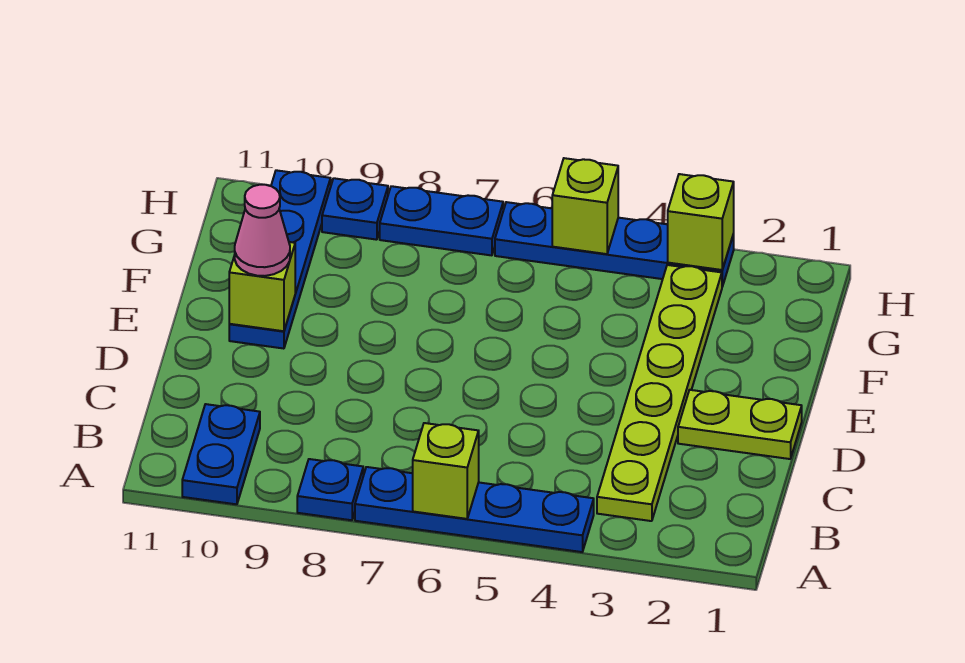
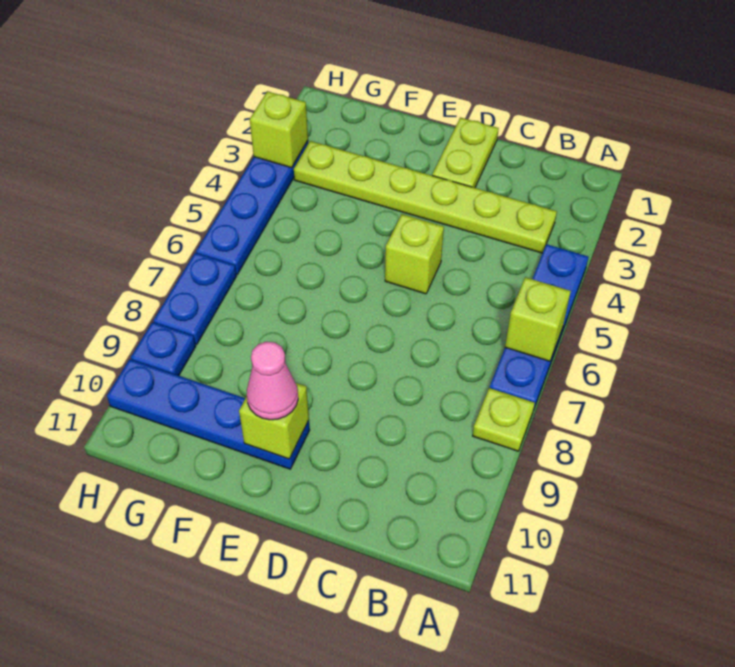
blue plate A8 level 1 -> lime plate A8 level 1
blue plate A10:B10 level 1 -> none
lime brick H5 level 2 -> lime brick D5 level 1

